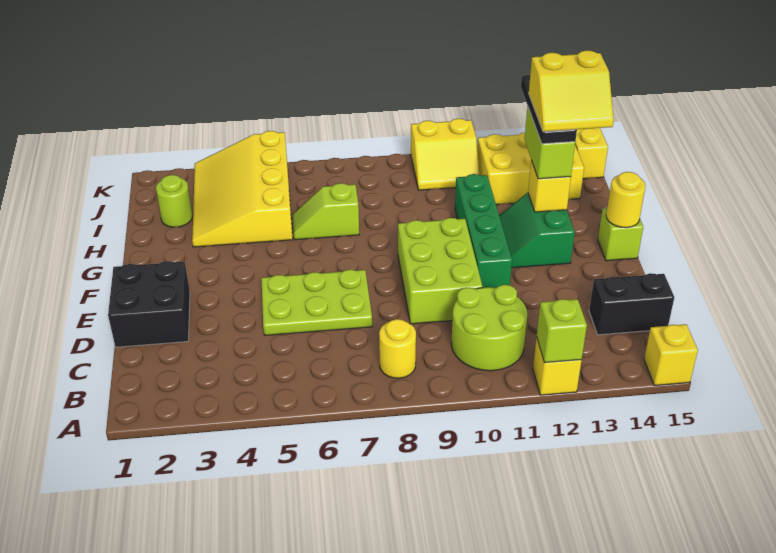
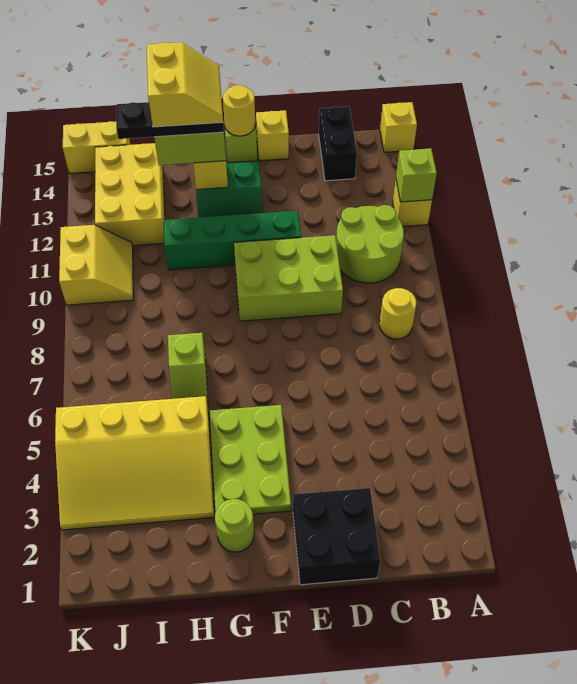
lime plate D5:E7 level 1 -> lime plate F3:G5 level 1
none -> yellow brick E15 level 1
lime round brick I2 level 1 -> lime round brick G2 level 1

